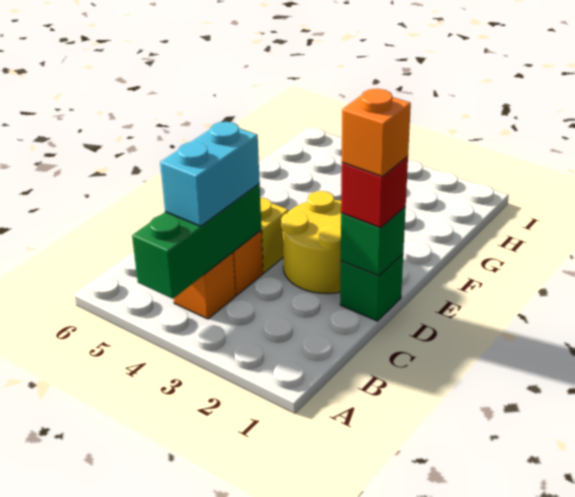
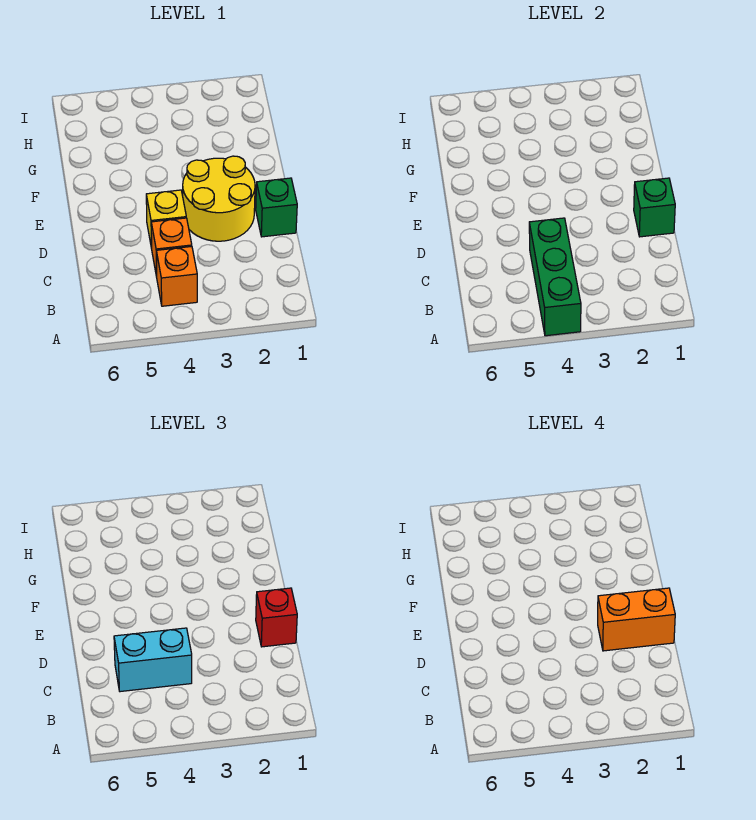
cyan brick B4:C4 level 3 -> cyan brick C4:C5 level 3
orange brick D1 level 4 -> orange brick D1:D2 level 4

